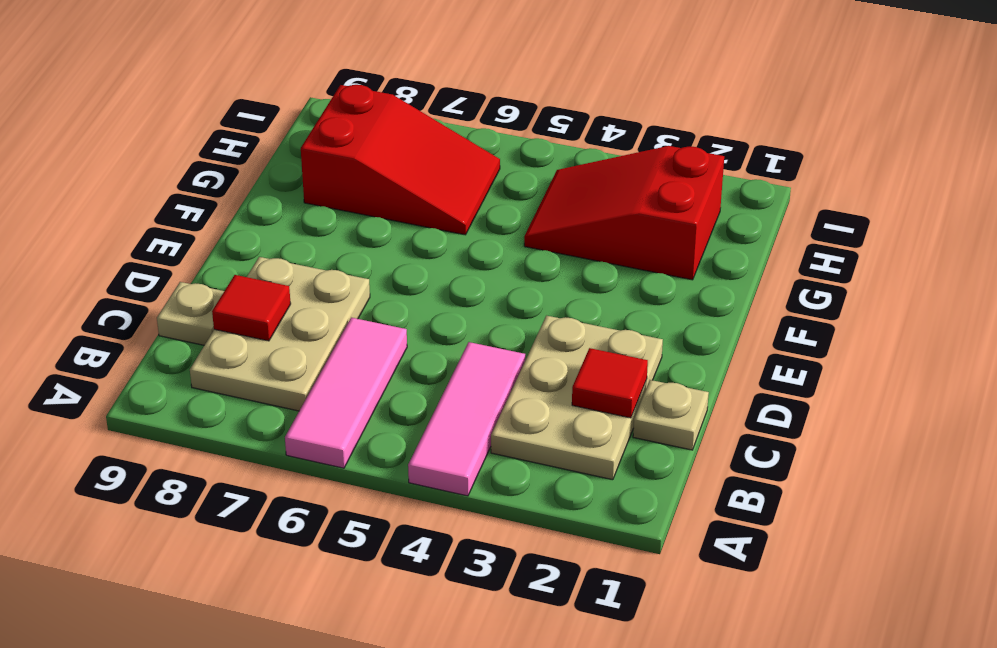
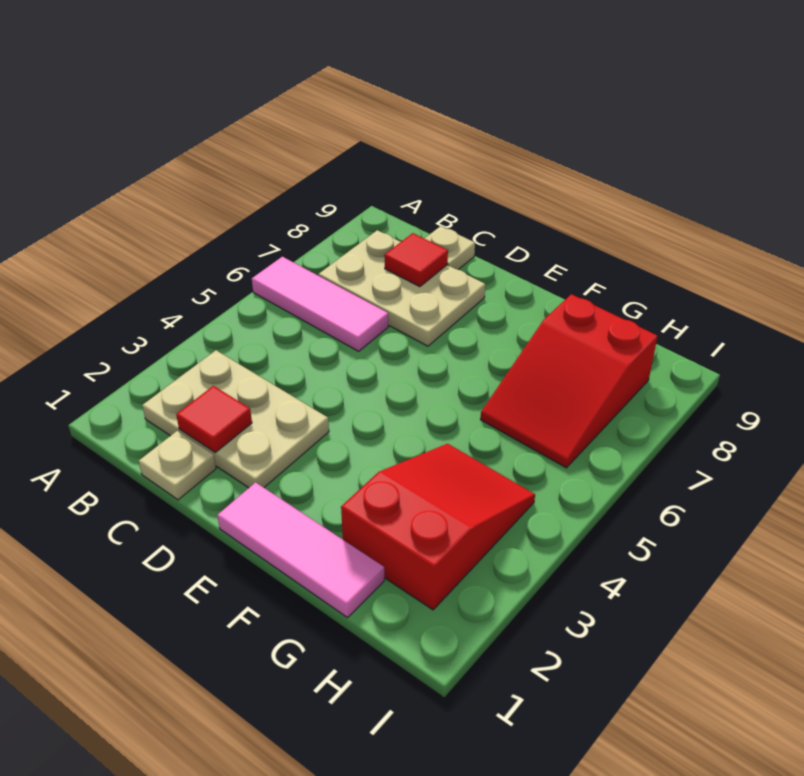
pink tile A4:C4 level 1 -> pink tile E1:G1 level 1

